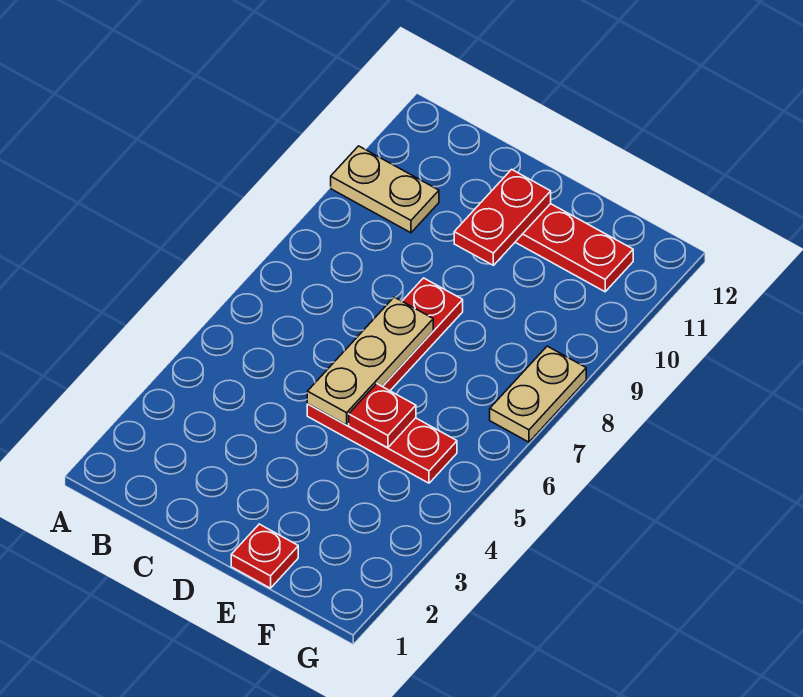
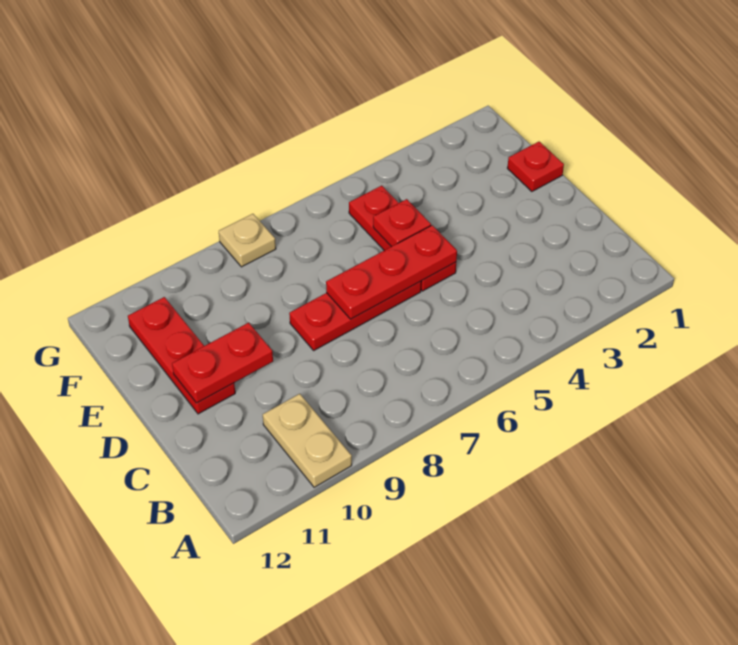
tan plate D5:D7 level 2 -> red plate D5:D7 level 2
tan plate G7:G8 level 1 -> tan plate G8 level 1

